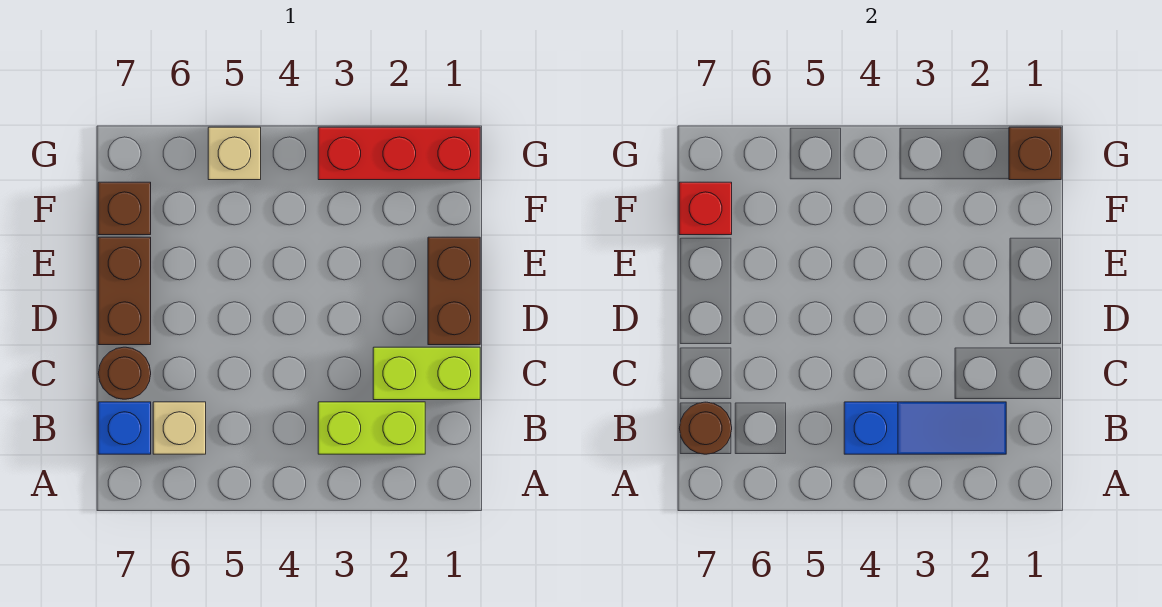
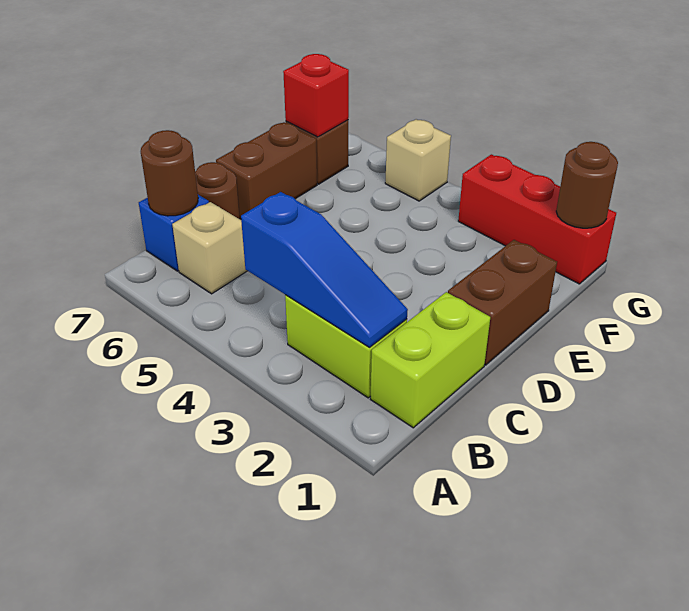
lime brick C1:C2 level 1 -> lime brick B1:C1 level 1
brown brick G1 level 2 -> brown round brick G1 level 2

